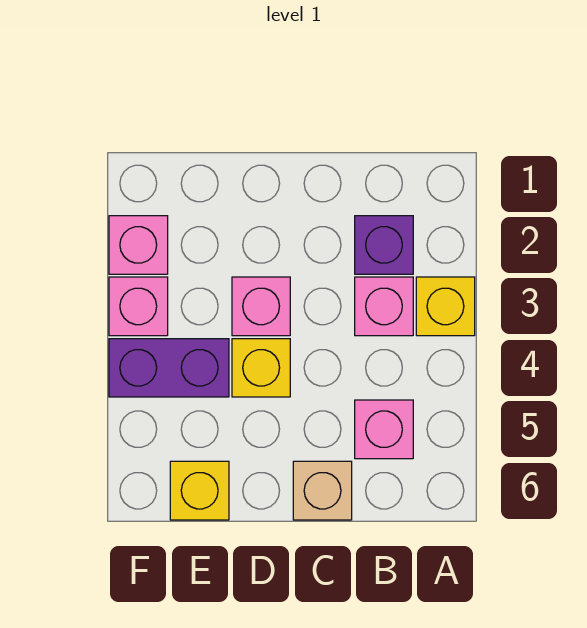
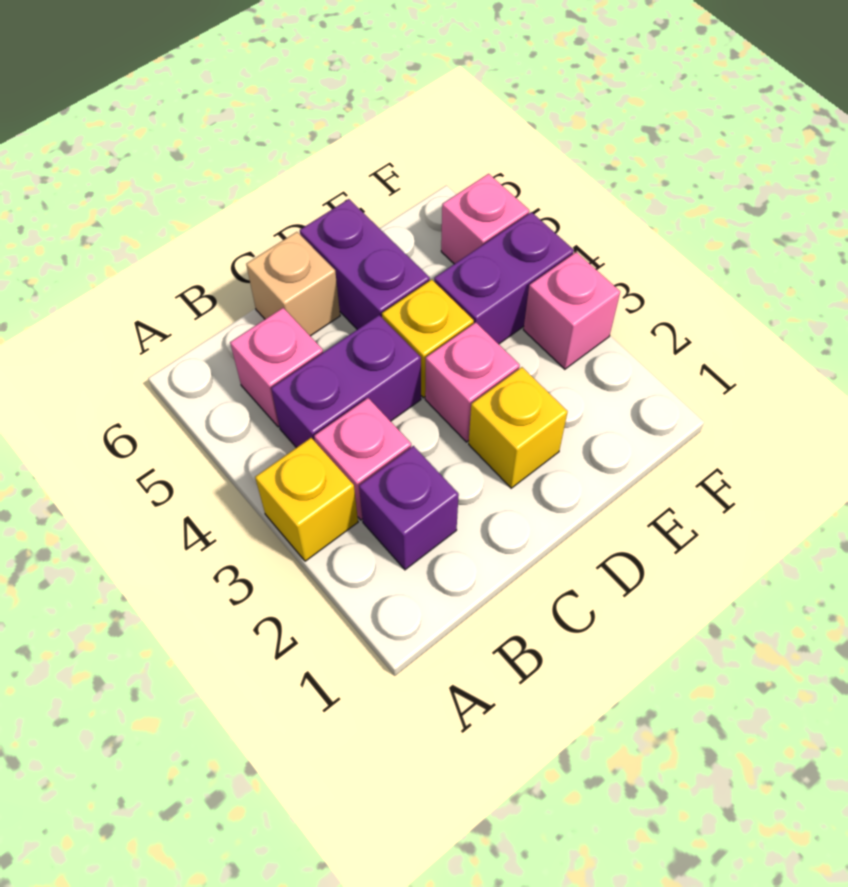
none -> purple brick B4:C4 level 1
none -> purple brick D5:D6 level 1
yellow brick E6 level 1 -> yellow brick D2 level 1
pink brick F2 level 1 -> pink brick F5 level 1

